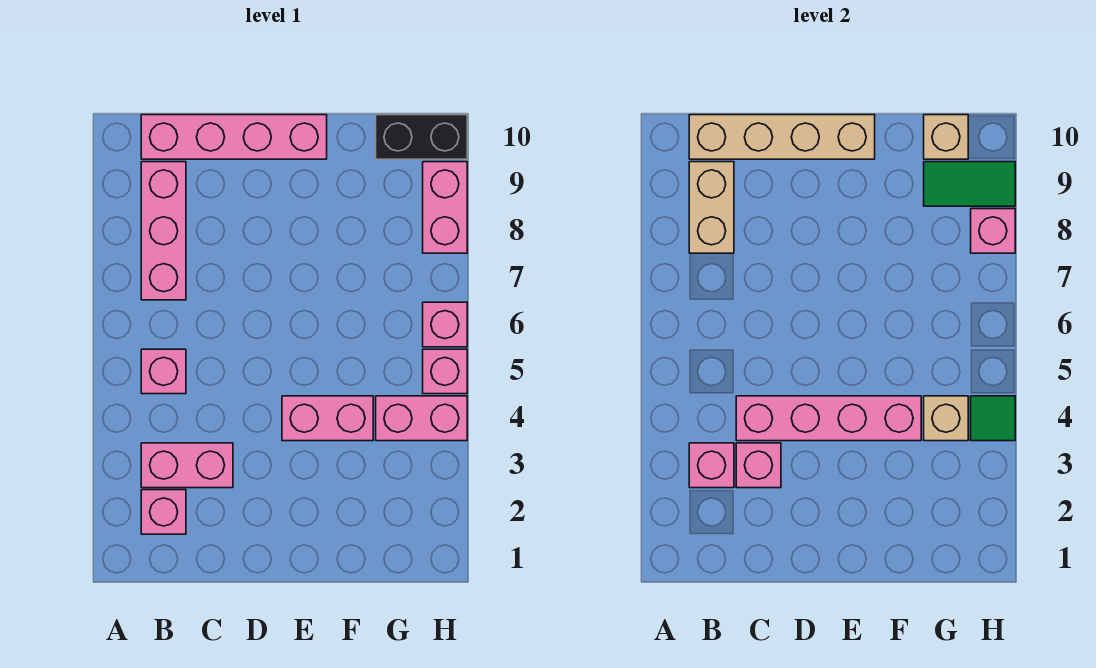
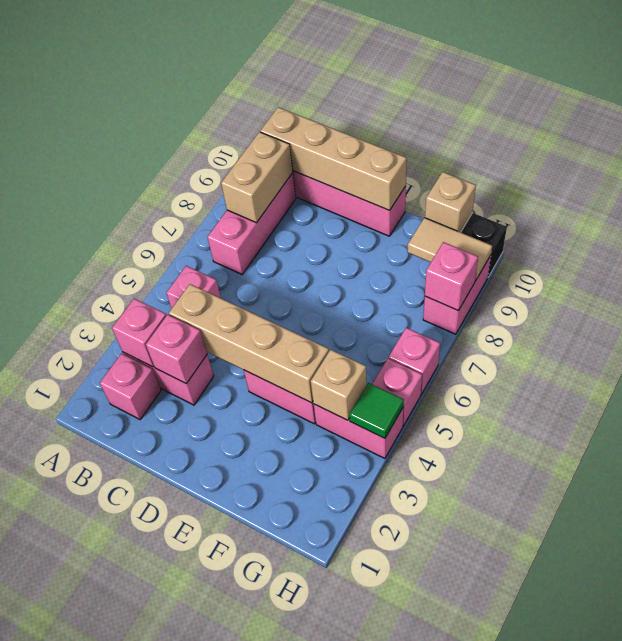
pink brick C4:F4 level 2 -> tan brick C4:F4 level 2
green tile G9:H9 level 2 -> tan tile G9:H9 level 2

